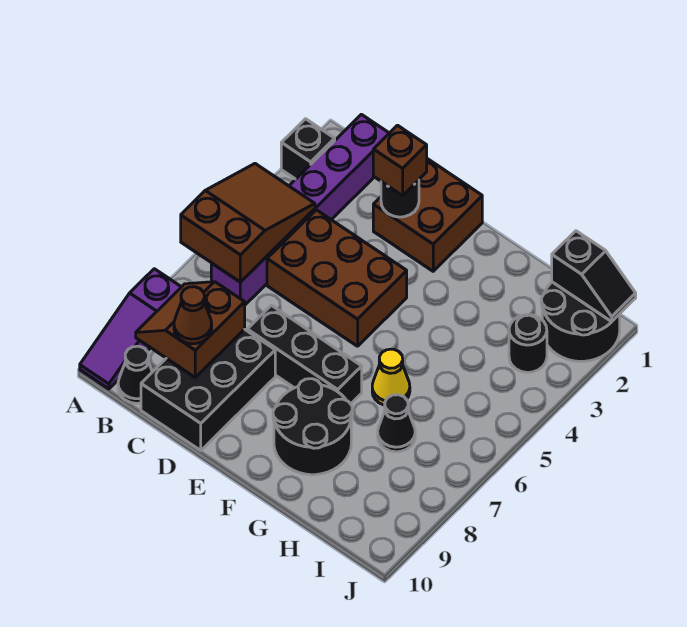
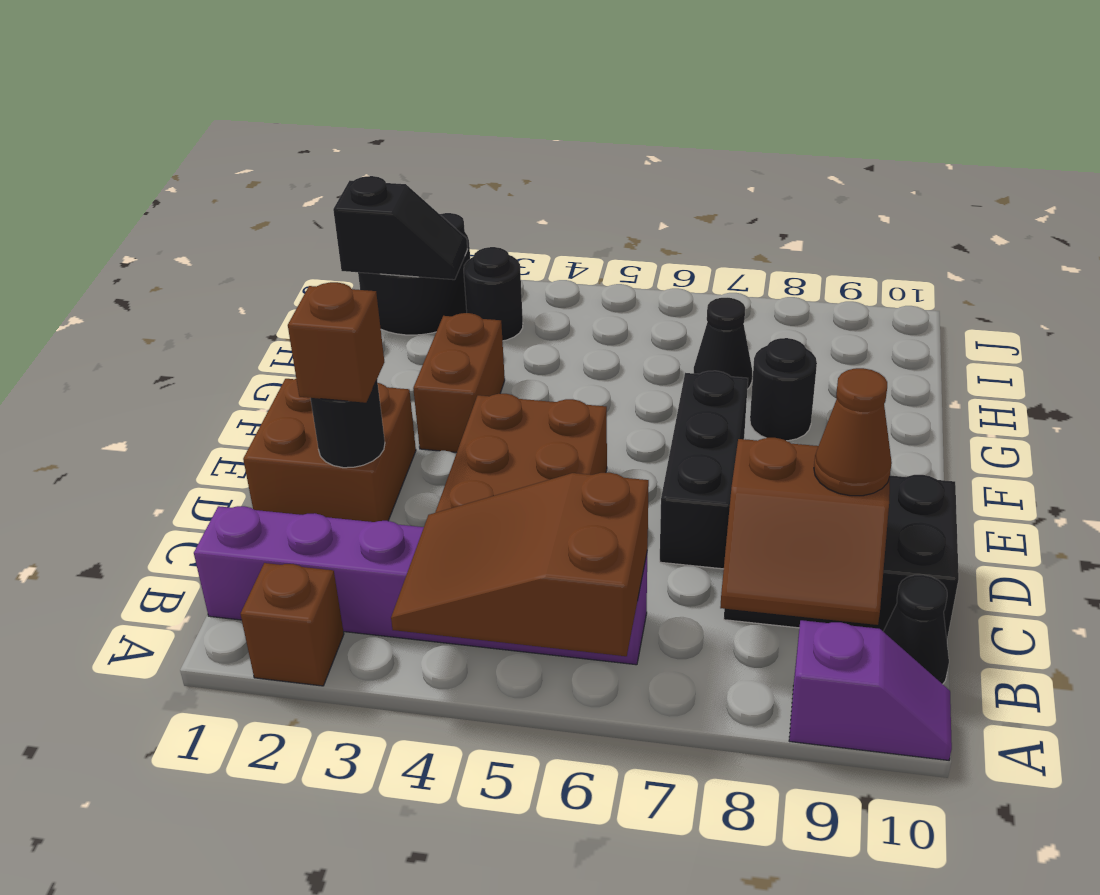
black brick A2 level 1 -> brown brick A2 level 1
purple slope A8:A10 level 1 top 8 -> purple slope A9:A10 level 1 top 9
none -> brown brick F3:G3 level 1
black round brick F8:G9 level 1 -> black round brick G8 level 1
yellow cone G6 level 1 -> none
black slope I1:J1 level 2 top I -> black slope I1:I2 level 2 top 1

